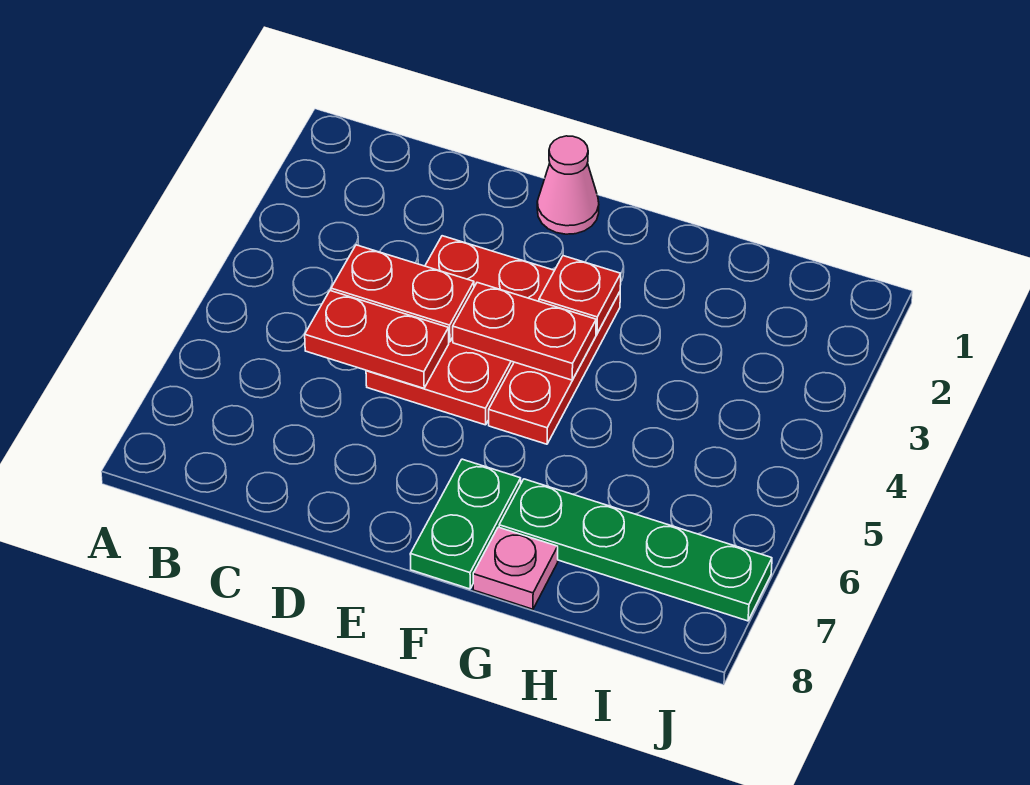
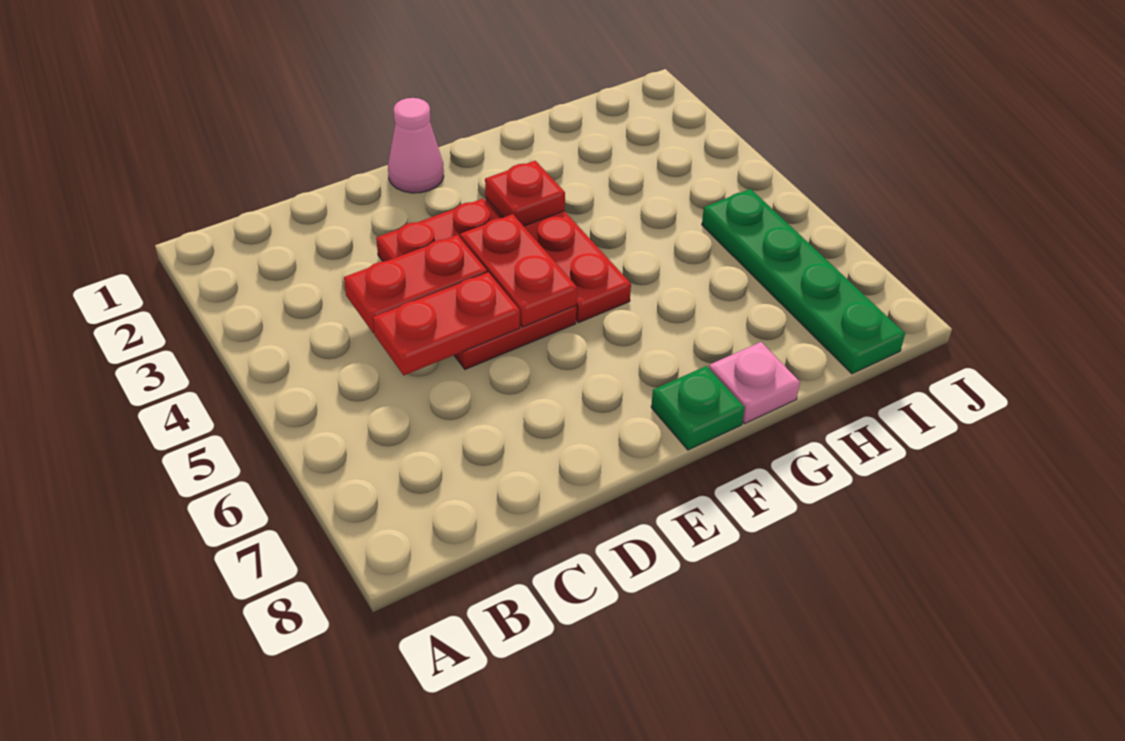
red plate E4:F4 level 2 -> red plate E4:E5 level 2
green plate F7:F8 level 1 -> green plate F8 level 1
green plate G7:J7 level 1 -> green plate I5:I8 level 1

